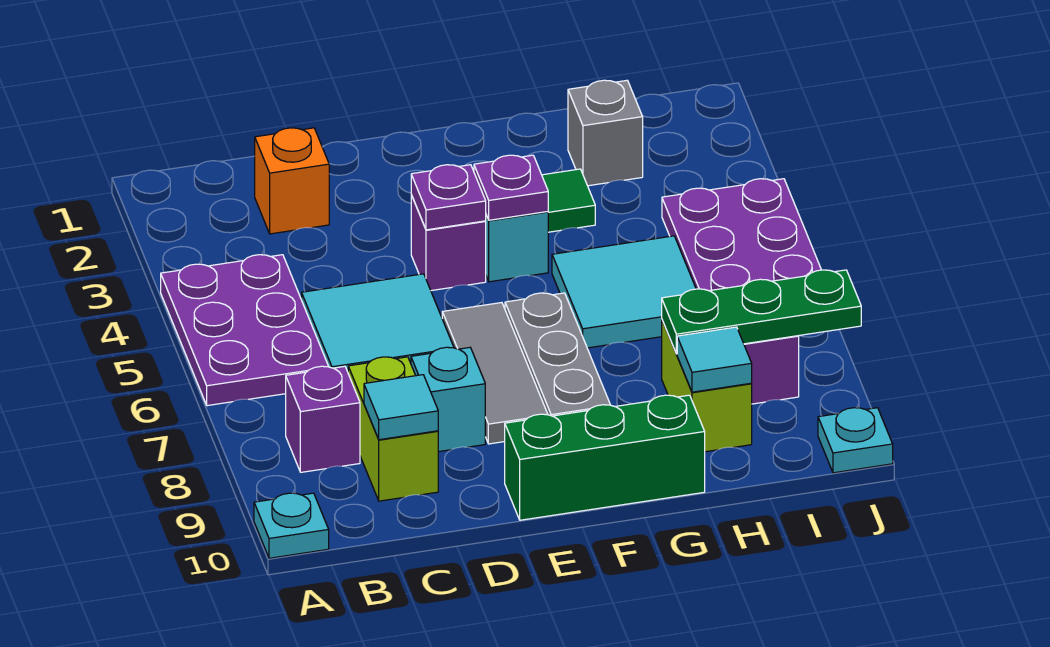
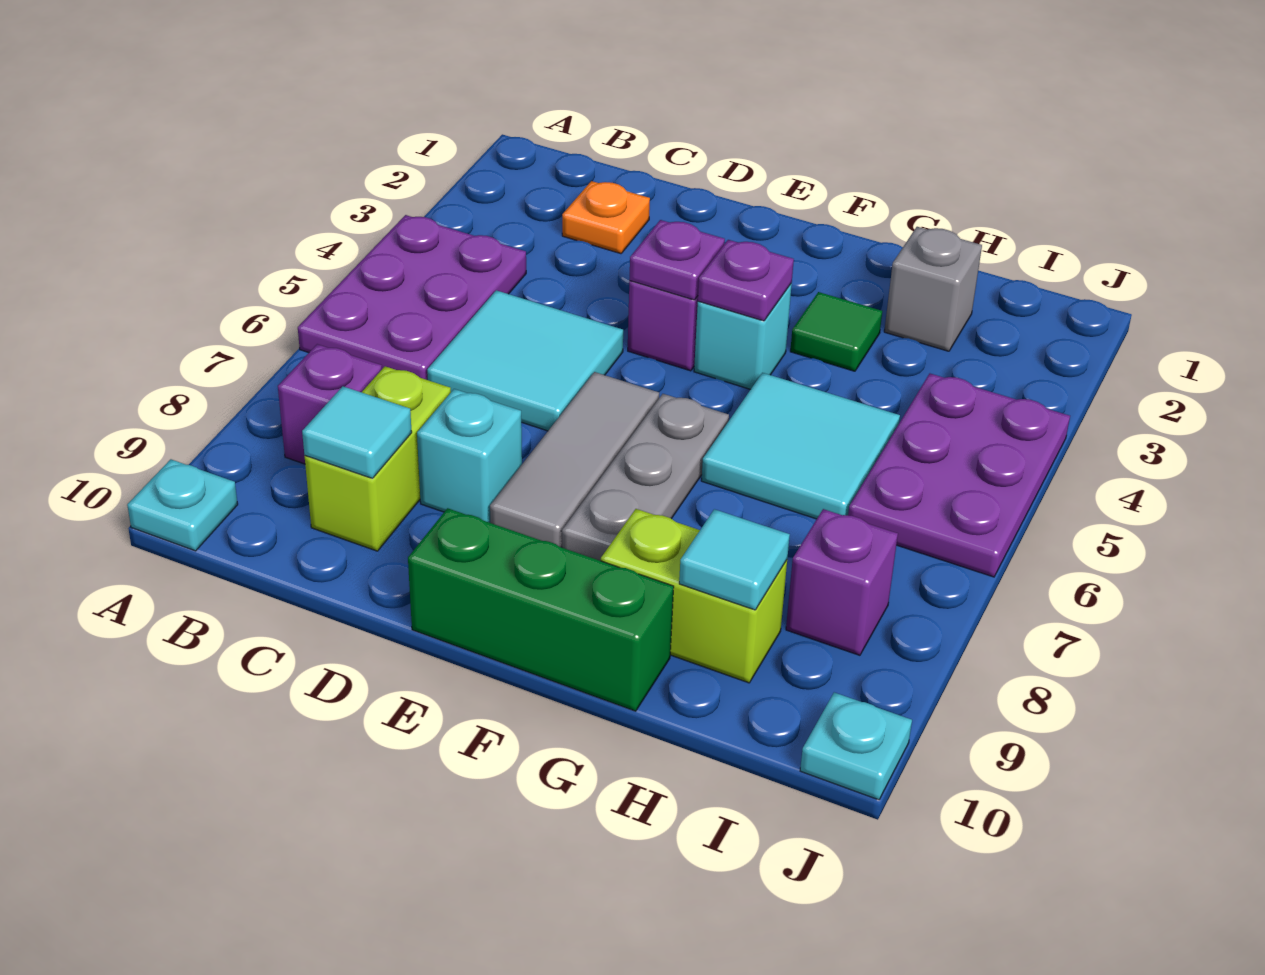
orange brick C2 level 1 -> orange plate C2 level 1
lime brick H8:H9 level 1 -> lime brick G9:H9 level 1
green plate H8:J8 level 2 -> none

